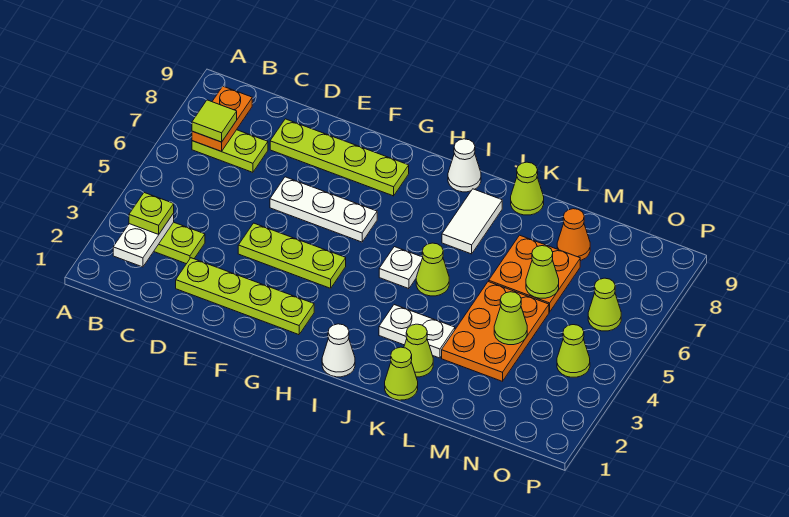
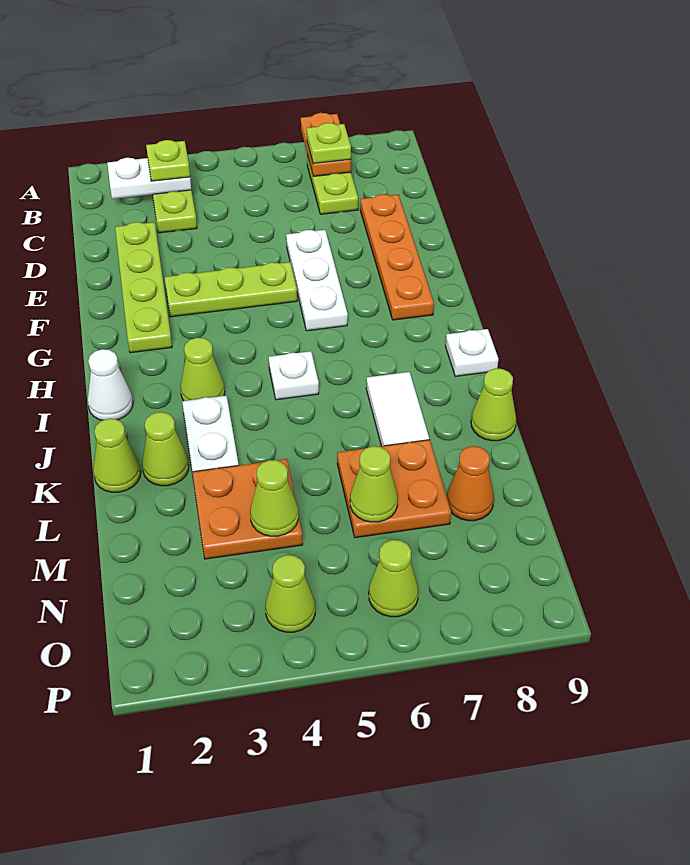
orange plate B7:B8 level 2 -> orange plate A7:B7 level 2
lime tile B7 level 3 -> lime plate B7 level 3
lime plate D8:G8 level 1 -> orange plate D8:G8 level 1
lime plate E4:G4 level 1 -> lime plate F3:F5 level 1
white cone I9 level 1 -> white plate I9 level 1
lime cone J5 level 1 -> lime cone I3 level 1
white tile J7:J8 level 1 -> white tile J7:K7 level 1
orange plate L3:M5 level 1 -> orange plate L3:M4 level 1

